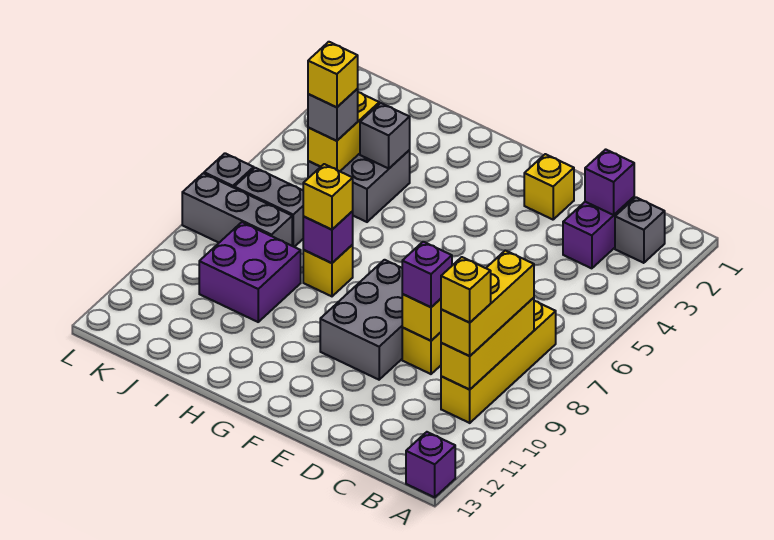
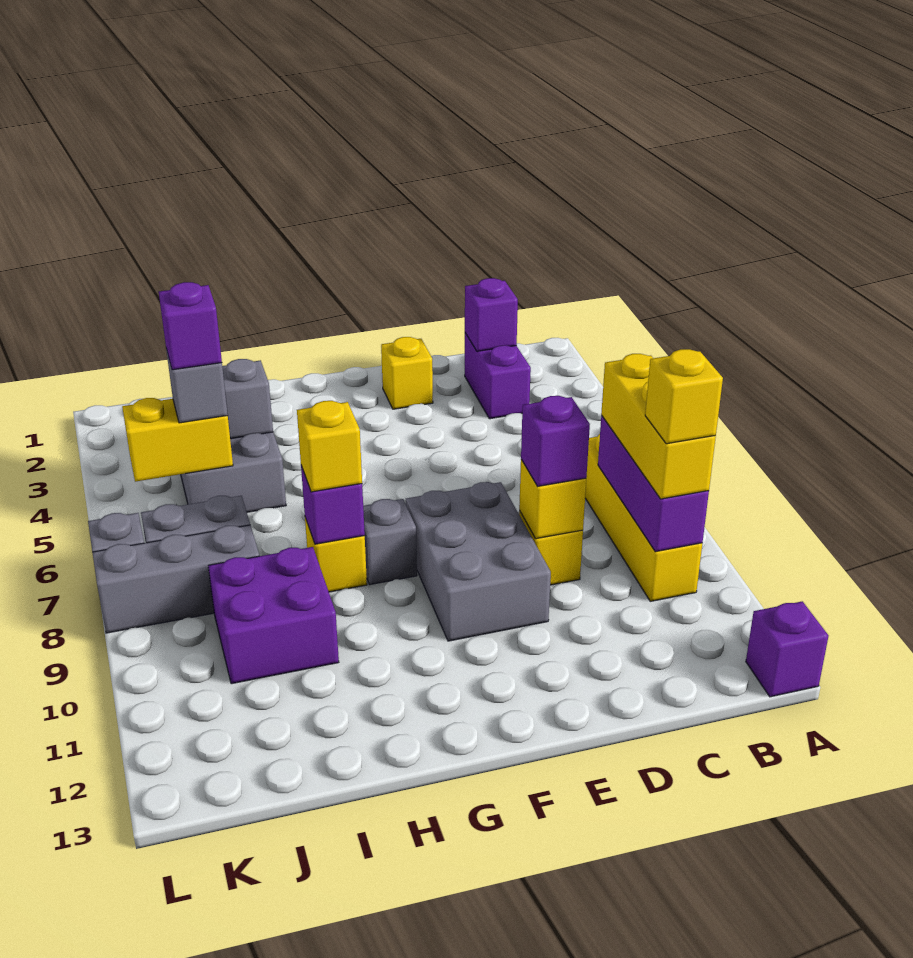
grey brick B2 level 1 -> grey brick G8 level 1
yellow brick B8:B10 level 2 -> purple brick B8:B10 level 2
yellow brick J4:J5 level 2 -> yellow brick J5:K5 level 2
yellow brick J5 level 4 -> purple brick J5 level 4

